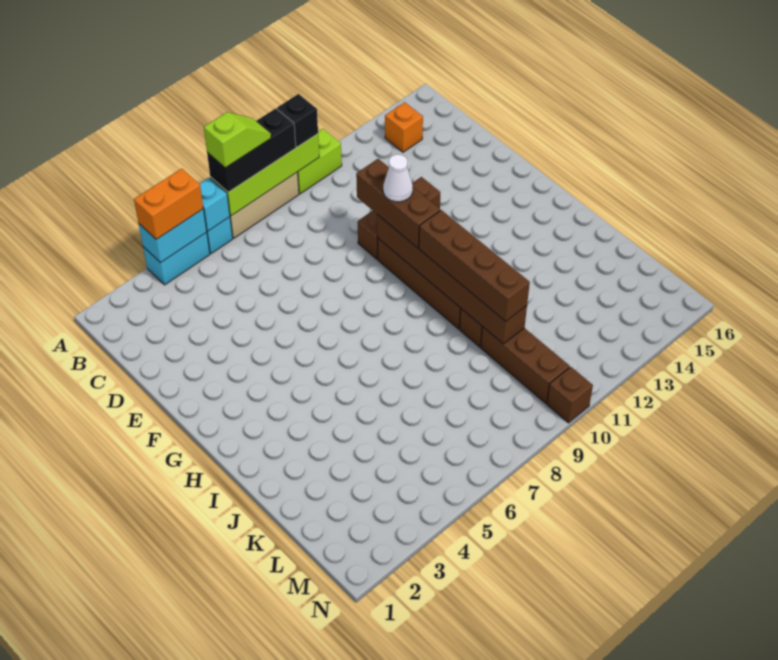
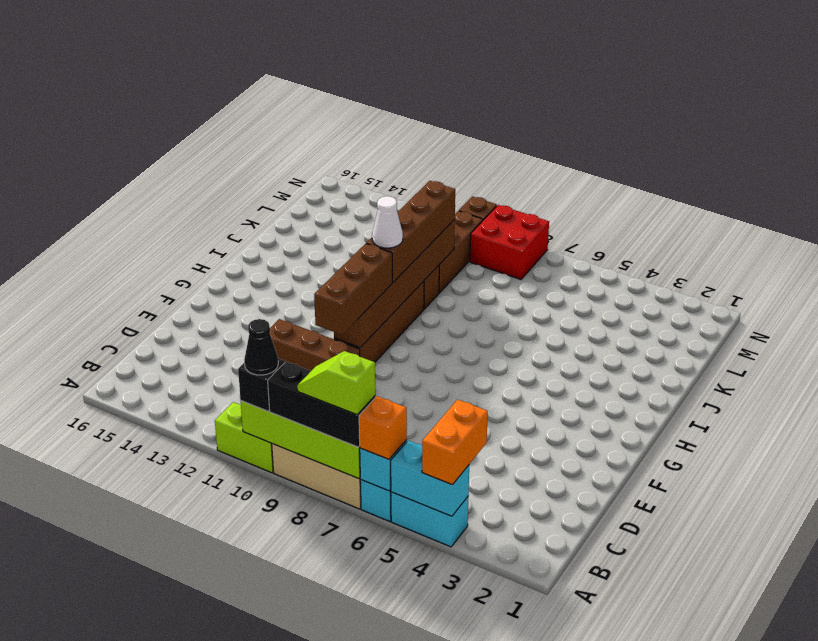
orange brick A4:A5 level 3 -> orange brick A4:B4 level 3
none -> black cone A10 level 4
orange brick B14 level 1 -> orange brick A6 level 3
white cone F10 level 4 -> white cone H10 level 4
none -> red brick M8:N9 level 1

